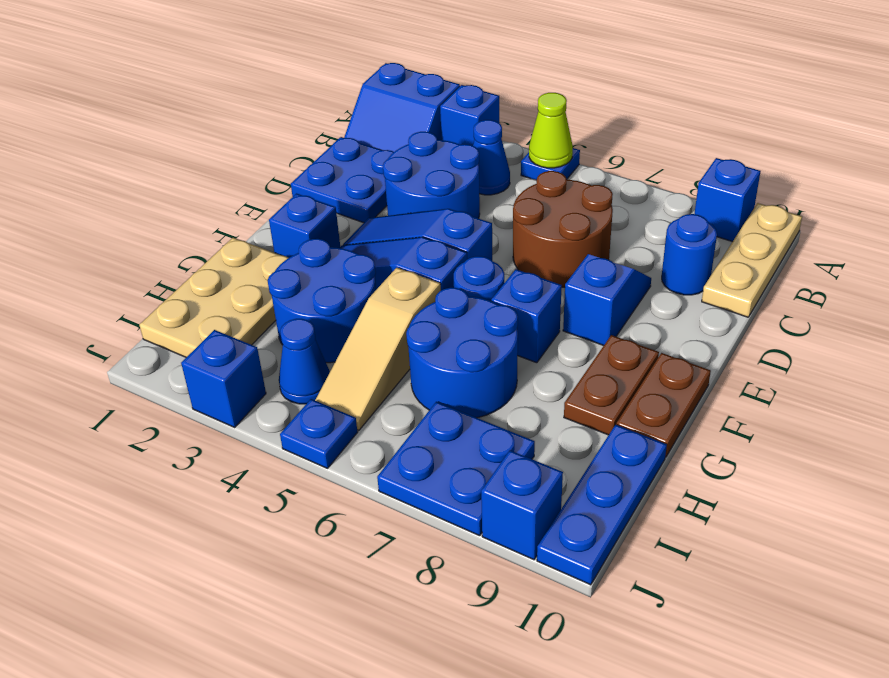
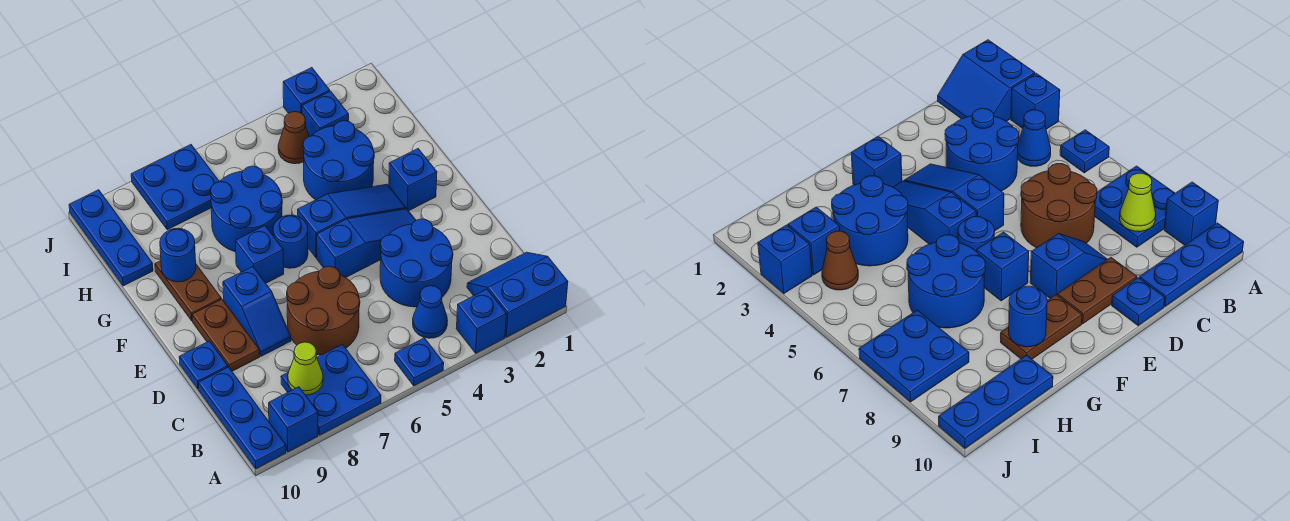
lime cone A5 level 2 -> lime cone B8 level 2
tan plate A10:C10 level 1 -> blue plate A10:C10 level 1
blue plate C1:D2 level 1 -> blue plate A7:B8 level 1
blue round brick C9 level 1 -> blue round brick G9 level 2
brown plate F10:G10 level 1 -> brown plate D9:E9 level 1
tan plate G1:I2 level 1 -> none
tan slope G5:I5 level 1 top G -> none
blue cone I4 level 1 -> brown cone I4 level 1
blue plate J5 level 1 -> blue plate D10 level 1
blue brick J9 level 1 -> blue brick I3 level 1

